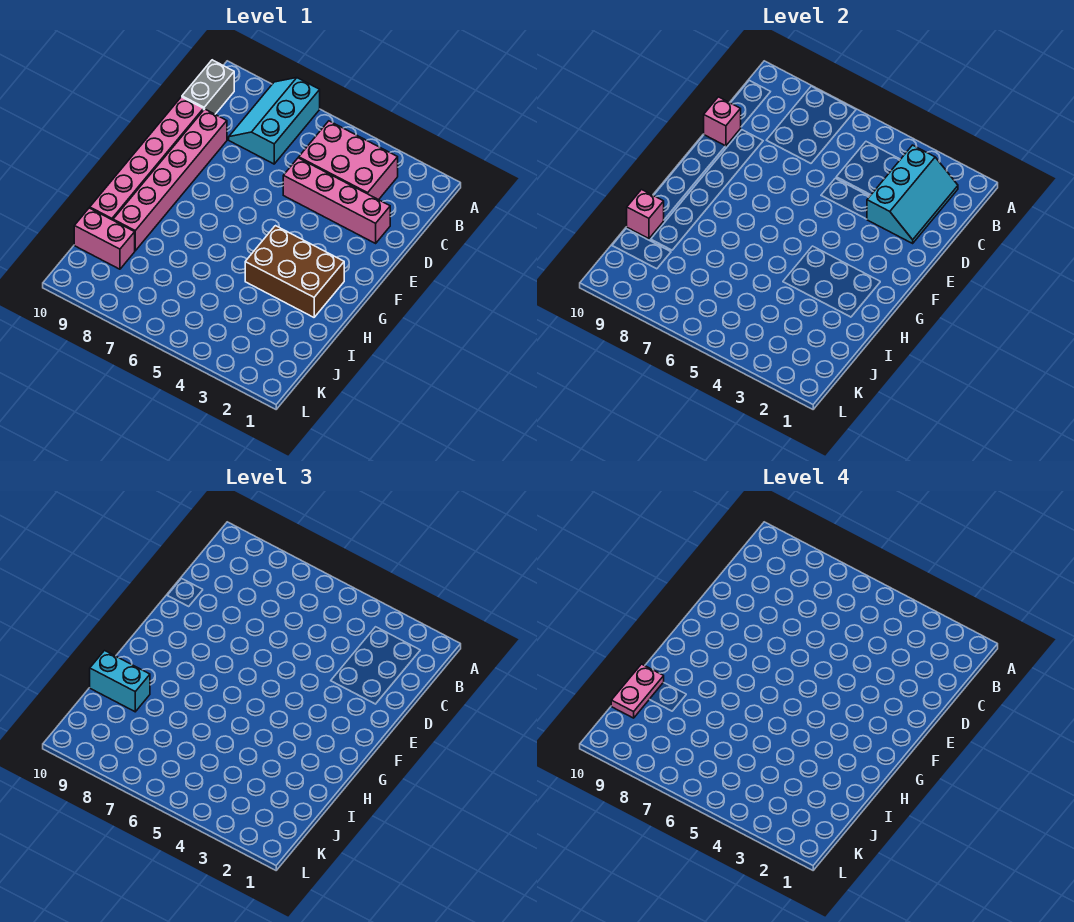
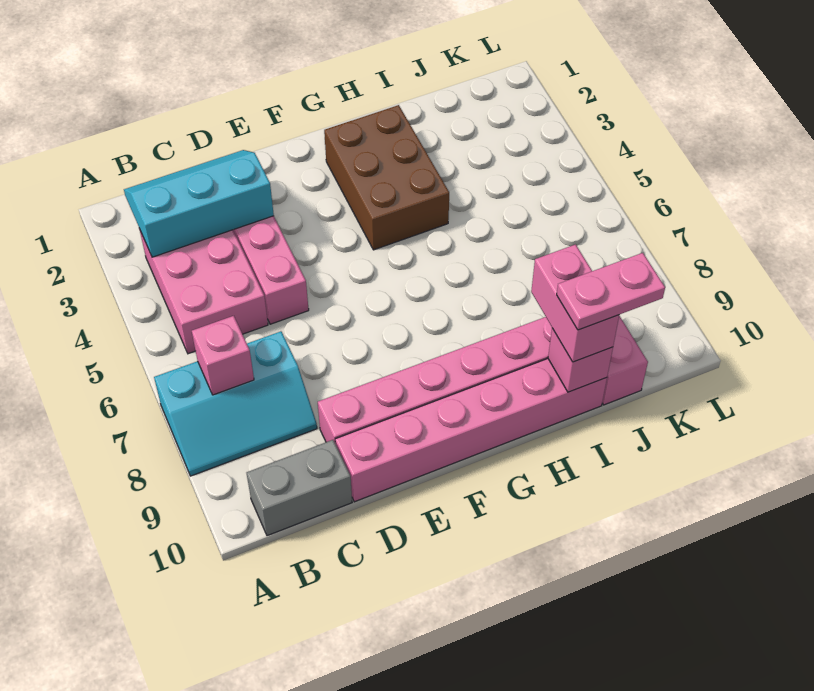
pink brick D10 level 2 -> pink brick B7 level 2
cyan brick I9:I10 level 3 -> pink brick I9:I10 level 3

